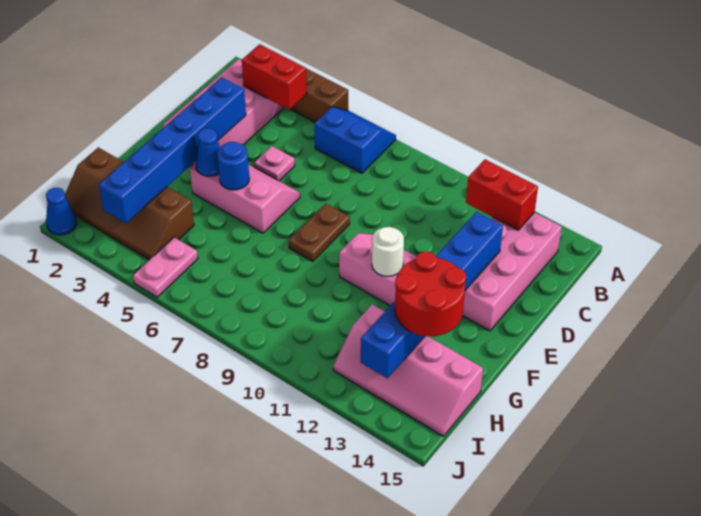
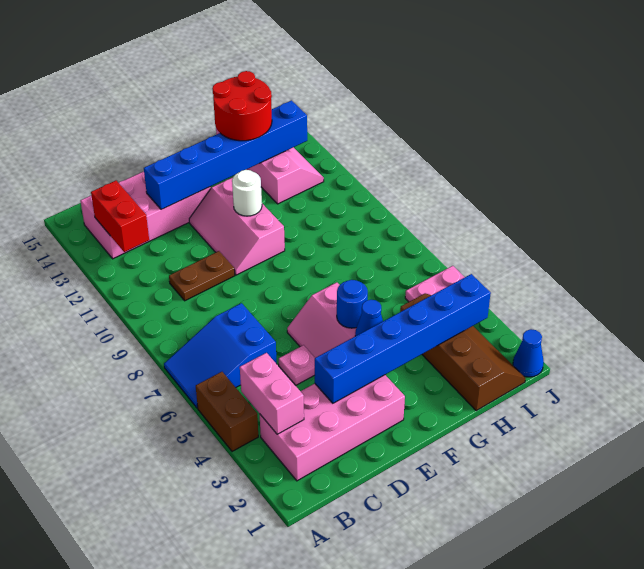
blue slope A6:B7 level 1 top B -> blue slope A6:C7 level 1 top C
red brick B3:B4 level 2 -> pink brick B3:B4 level 2
brown plate E8:F8 level 1 -> brown plate C10:D10 level 1

